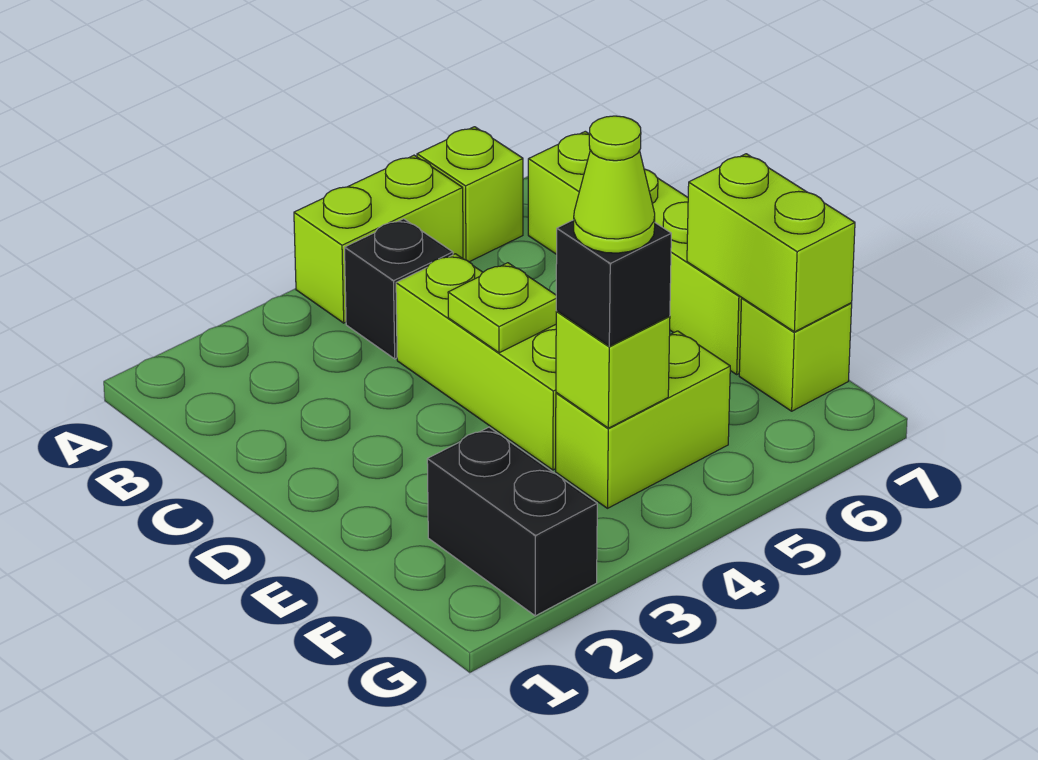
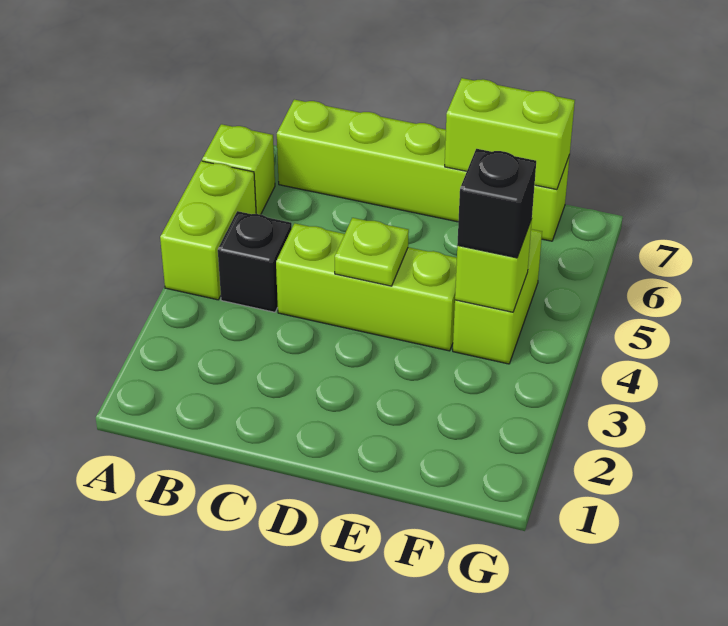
black brick F2:G2 level 1 -> none
lime cone F4 level 4 -> none

